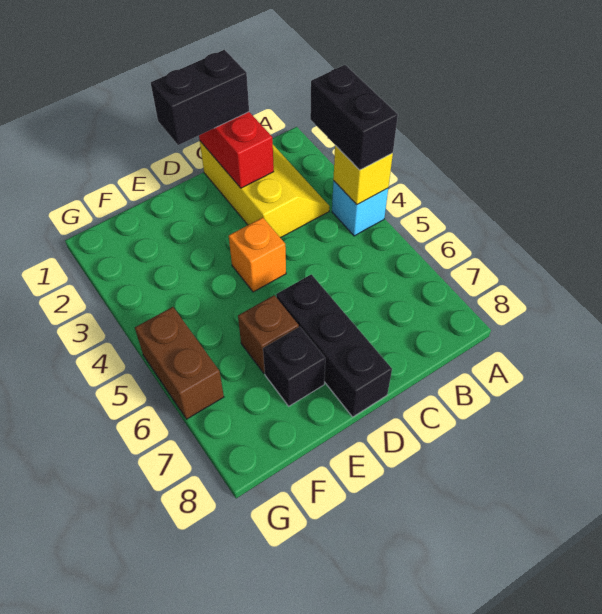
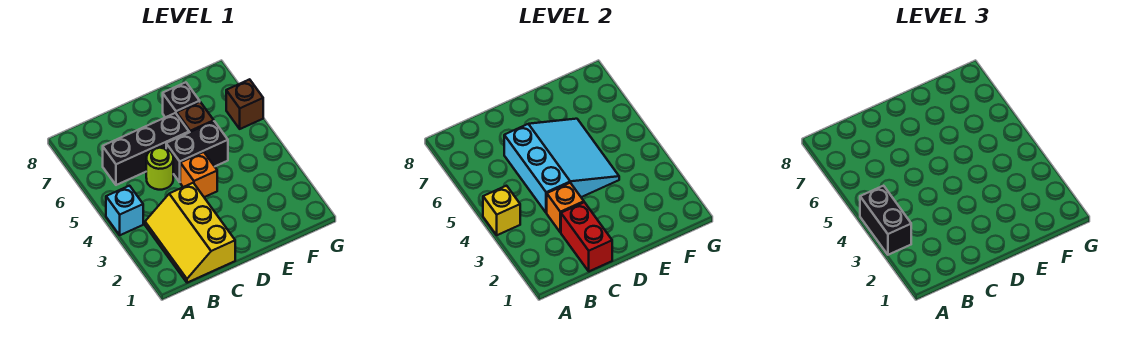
black brick C1:D1 level 3 -> black brick D5:E5 level 1
none -> orange brick C3 level 2
none -> cyan slope C4:E6 level 2 top C
none -> lime round brick C5 level 1
black brick D6:D8 level 1 -> black brick B6:D6 level 1
brown brick G5:G6 level 1 -> brown brick G6 level 1

